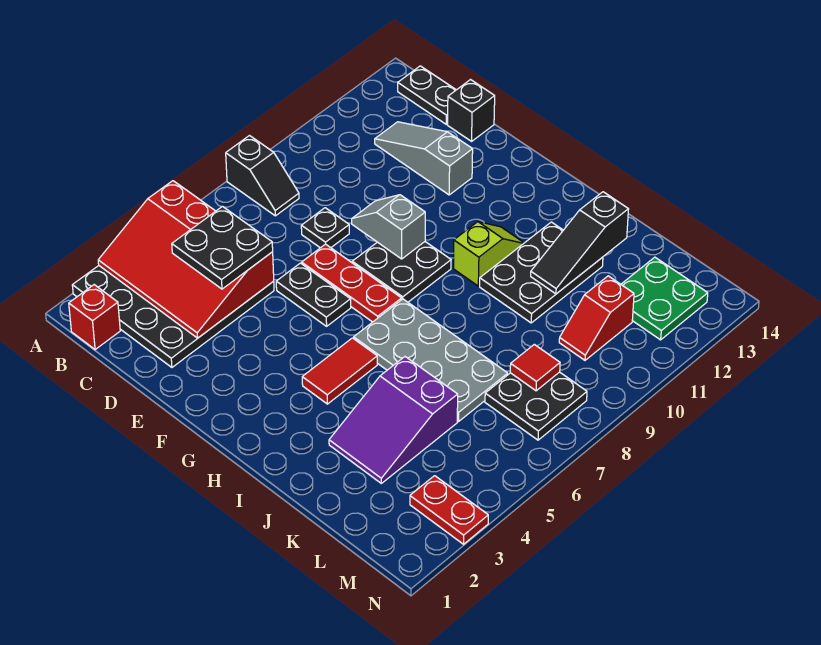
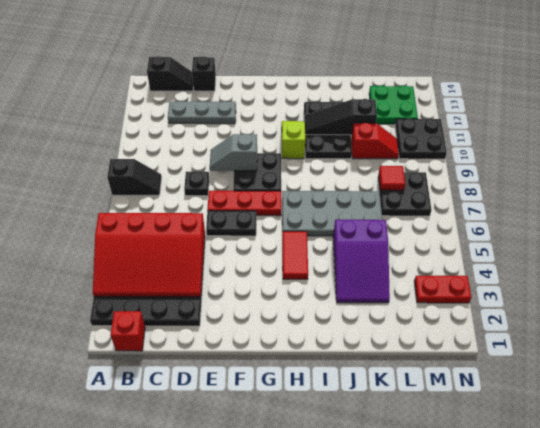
black plate B14:C14 level 1 -> black slope B14:C14 level 1 top B
black plate C4:D5 level 3 -> black plate M10:N11 level 1
grey slope C12:E12 level 1 top E -> grey plate C12:E12 level 1
black slope J11:J13 level 2 top 13 -> black slope I11:K11 level 2 top K
red slope L10:L11 level 1 top 11 -> red slope K10:L10 level 1 top K

